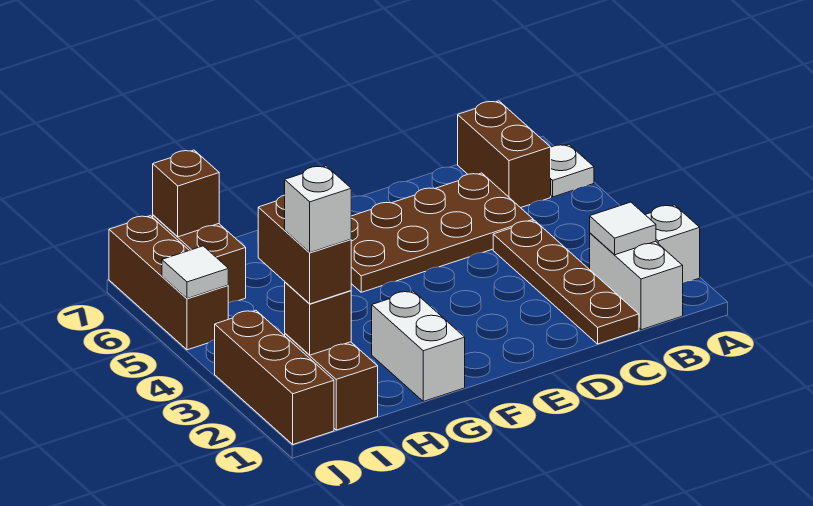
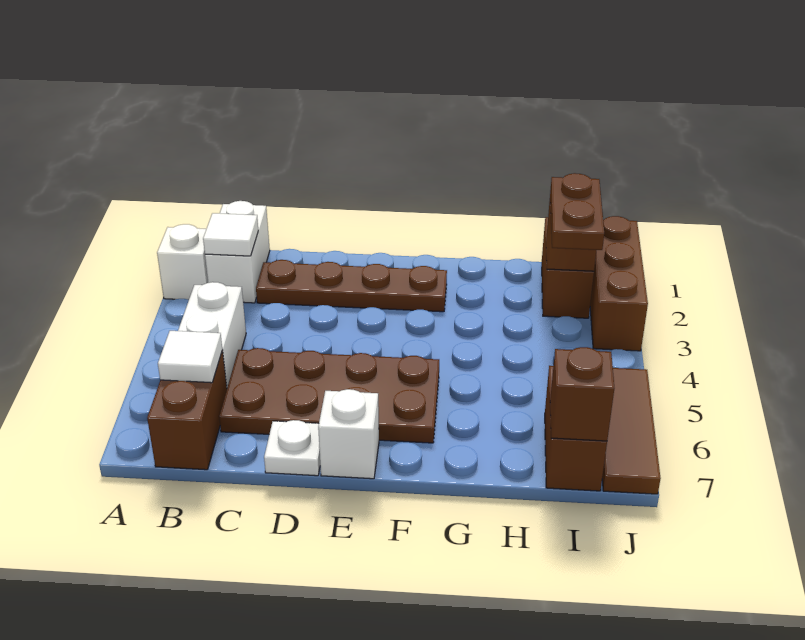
white plate A6 level 1 -> white plate D7 level 1
brown plate C1:C4 level 1 -> brown plate C2:F2 level 1
white brick G1:G2 level 1 -> white brick B4:B5 level 1
brown brick I2:I3 level 3 -> brown plate I2:I3 level 3
white brick I2 level 4 -> white brick E7 level 1
brown brick J5:J7 level 1 -> brown tile J5:J7 level 1
white tile J5 level 2 -> white tile B6 level 2

